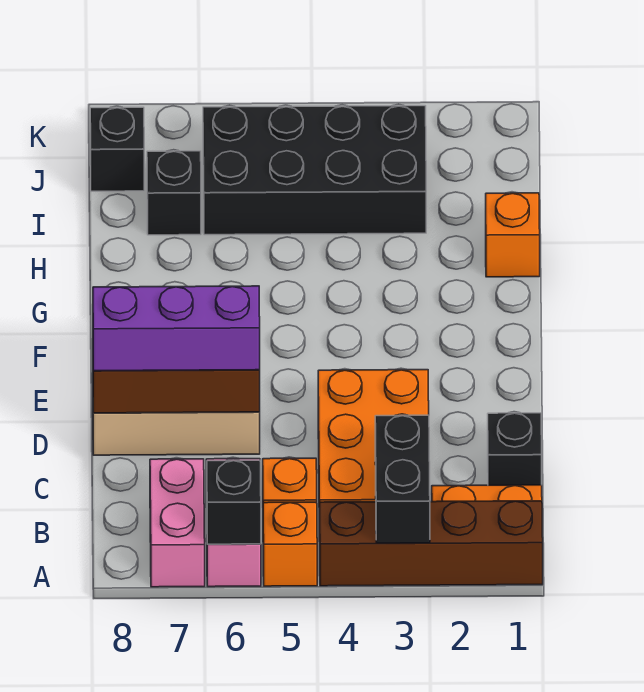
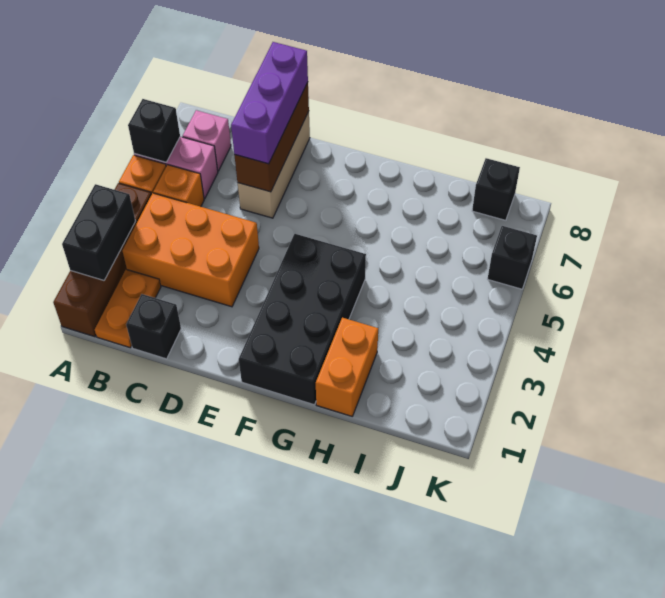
black brick A3:B3 level 2 -> black brick A2:A3 level 2
pink brick A7:B7 level 1 -> pink brick B7 level 1
orange brick H1 level 1 -> orange brick H1:H2 level 1
black brick I3:J6 level 1 -> black brick F1:G4 level 1
black brick I7 level 1 -> black brick K6 level 1

